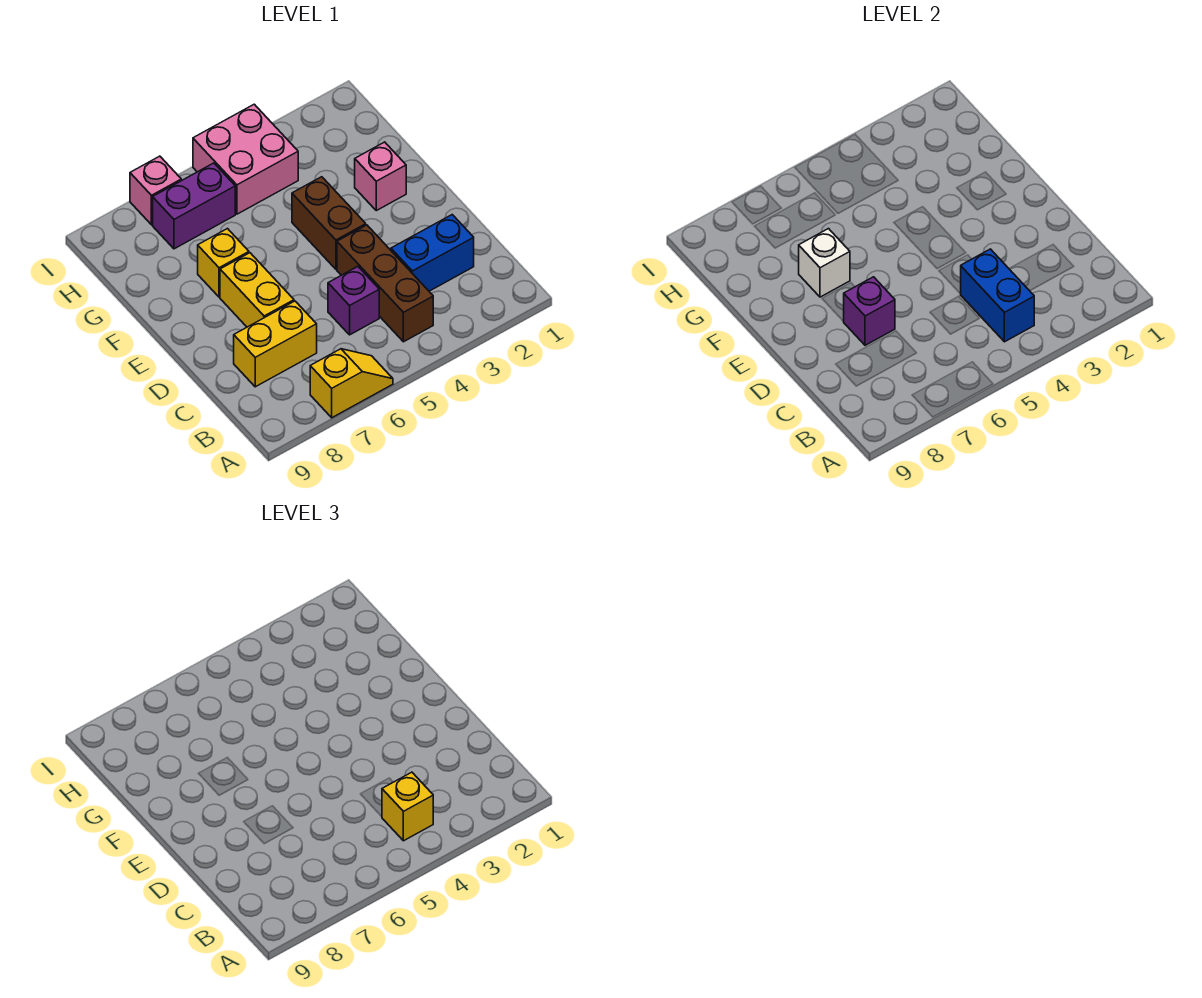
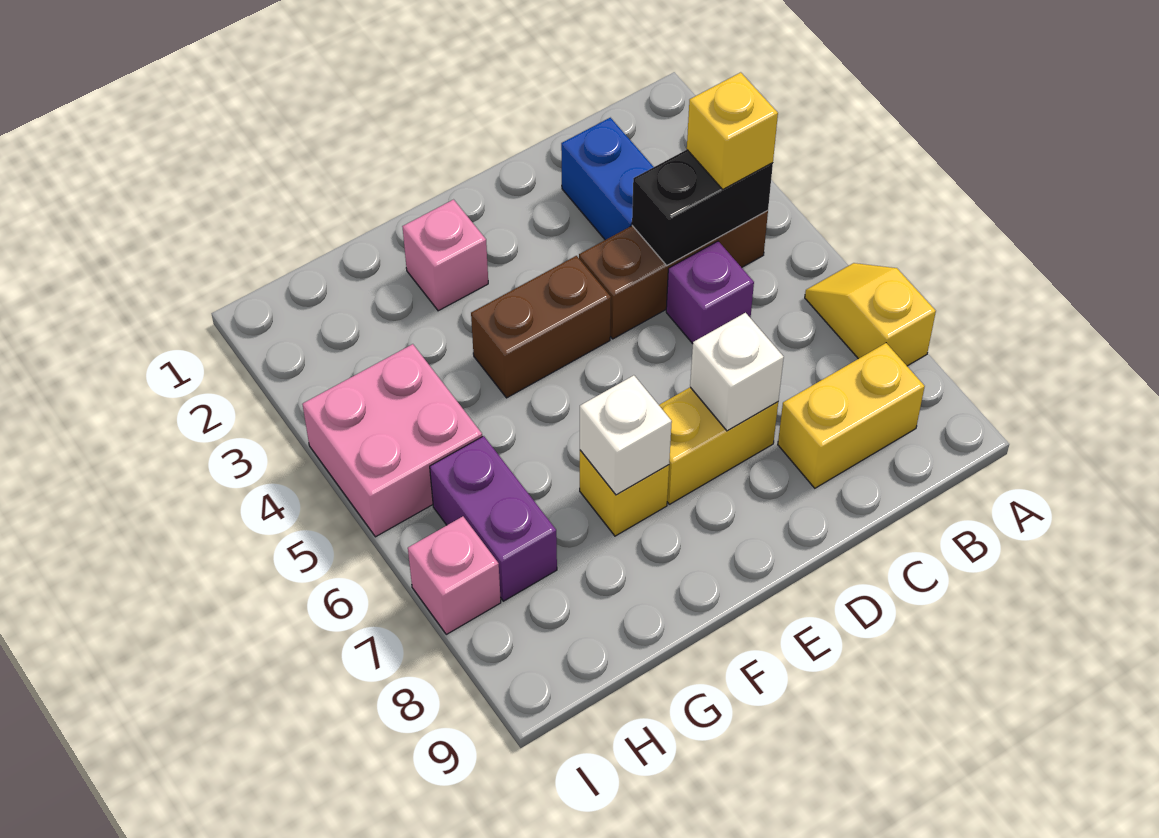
blue brick B4:C4 level 2 -> black brick B4:C4 level 2
yellow brick C7:C8 level 1 -> yellow brick B8:C8 level 1
purple brick D7 level 2 -> white brick D7 level 2

